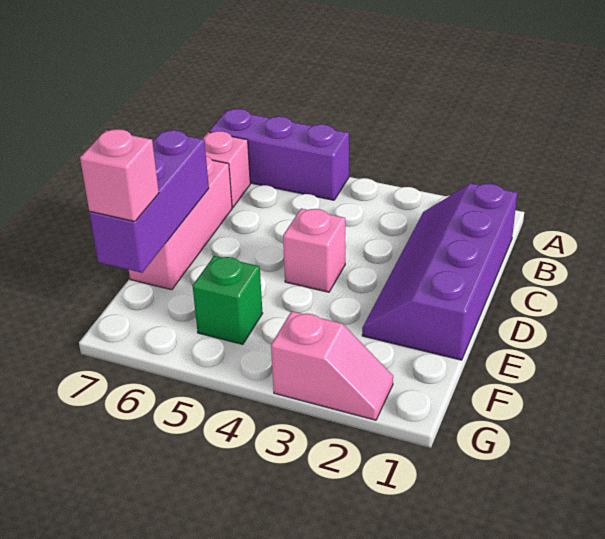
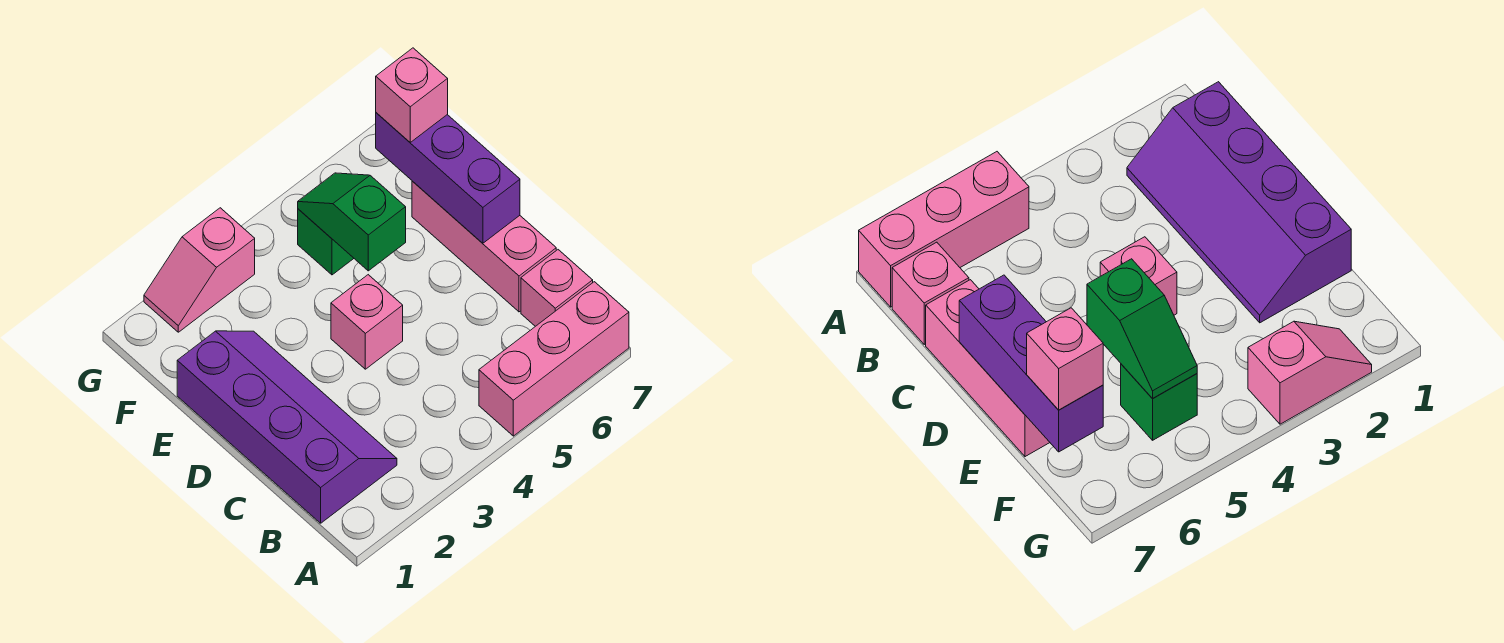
purple brick A5:A7 level 1 -> pink brick A5:A7 level 1
none -> green slope E5:F5 level 2 top E

